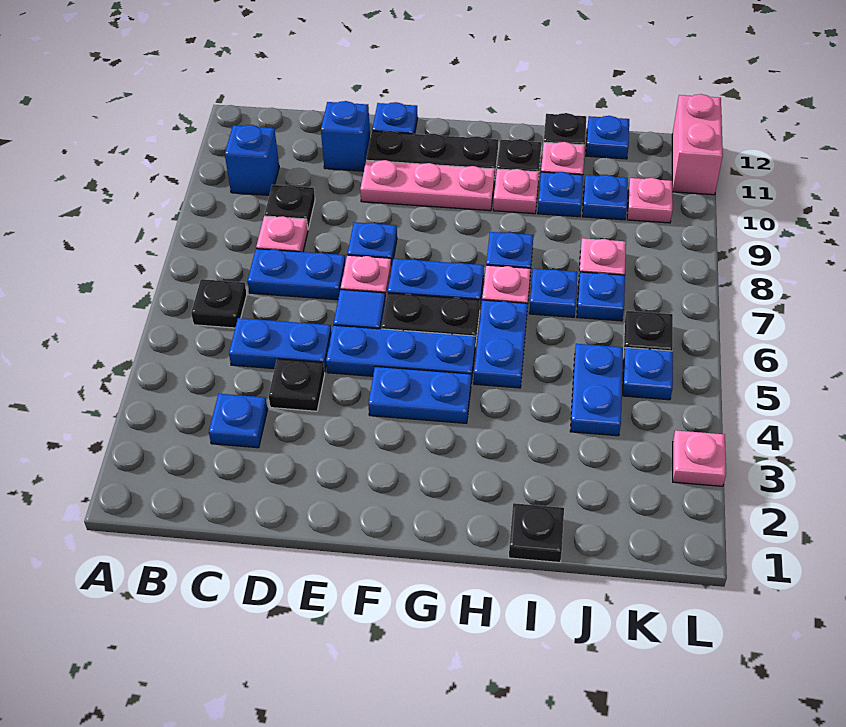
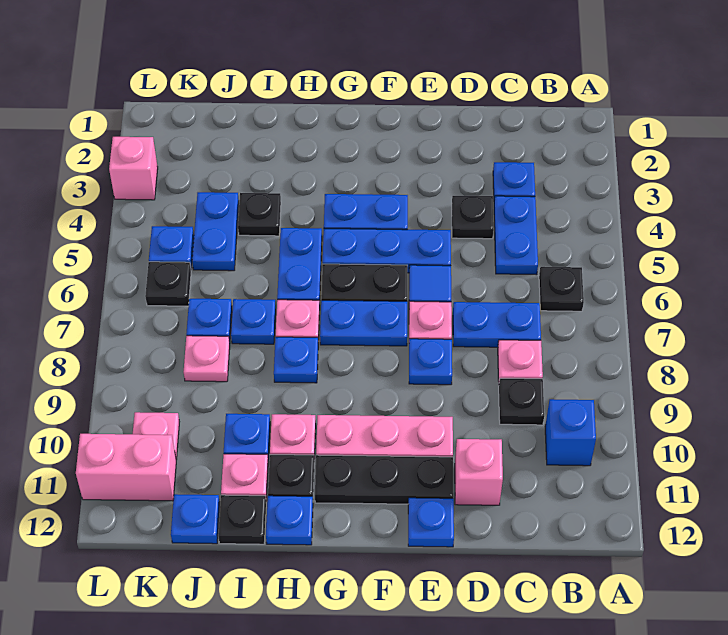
blue plate C5:D5 level 1 -> blue plate C4:C5 level 1
blue brick D11 level 1 -> pink brick D11 level 1
black plate I1 level 1 -> black plate I4 level 1
blue plate J10 level 1 -> blue plate H12 level 1
pink plate L3 level 1 -> pink brick L3 level 1
pink brick L11:L12 level 1 -> pink brick K11:L11 level 1

